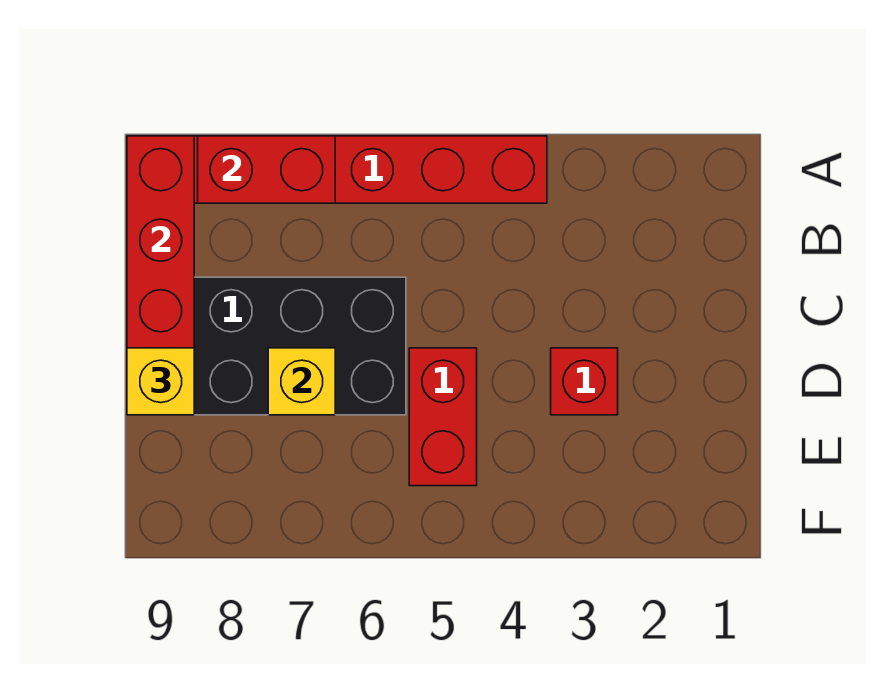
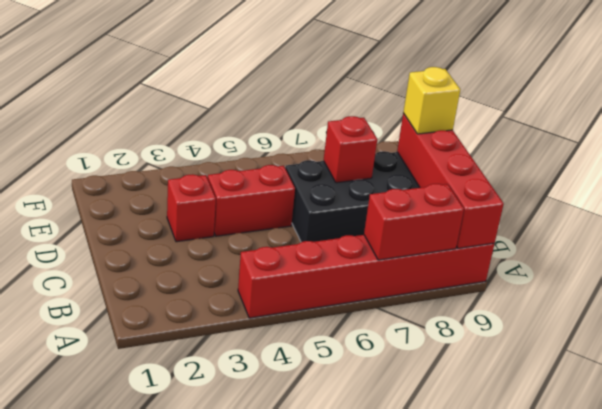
red brick D5:E5 level 1 -> red brick D4:D5 level 1
yellow brick D7 level 2 -> red brick D7 level 2

